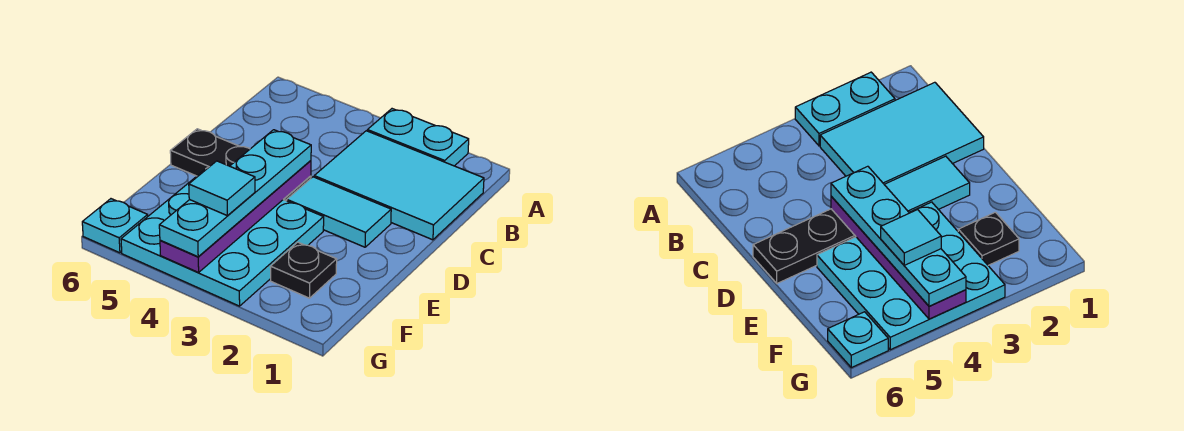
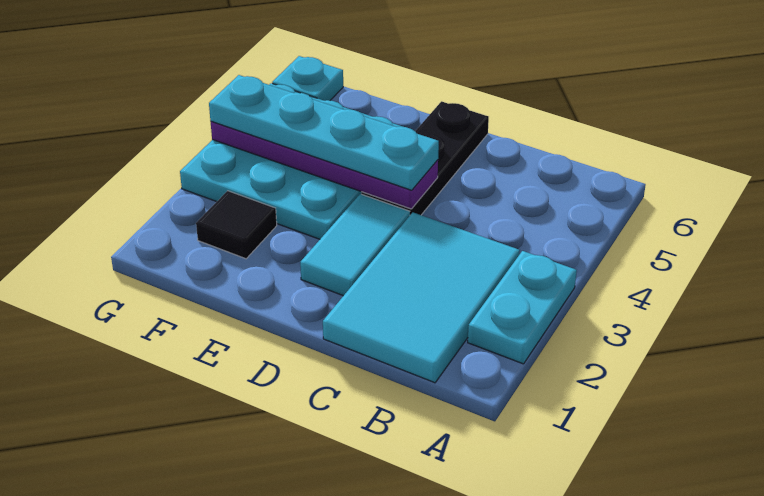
black plate F2 level 1 -> black tile F2 level 1
cyan tile F4 level 4 -> none

